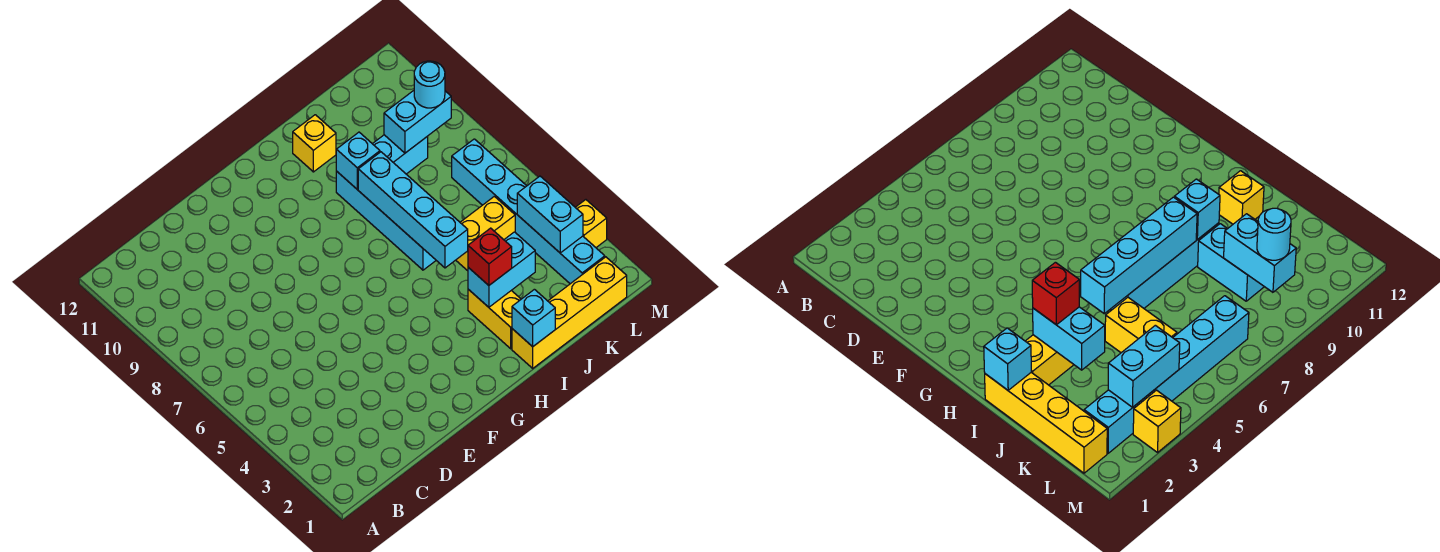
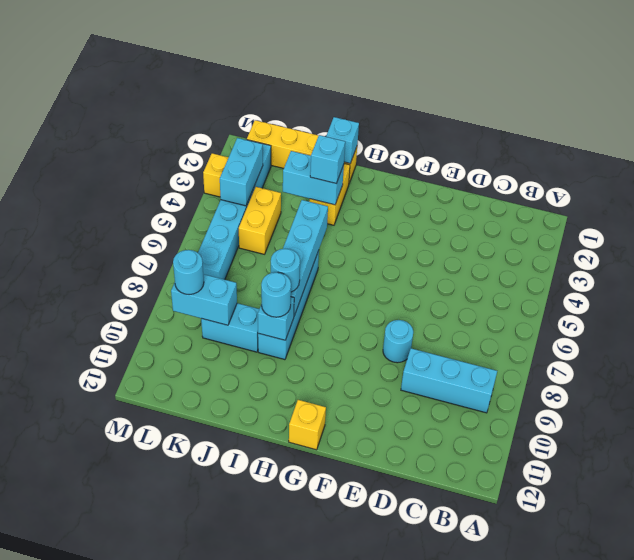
none -> cyan brick B9:D9 level 1
none -> cyan round brick E8 level 1
red brick I3 level 3 -> cyan brick I3 level 3
none -> cyan round brick I8 level 3
none -> cyan round brick I9 level 3
yellow brick I11 level 1 -> yellow brick G12 level 1
yellow brick J5:K5 level 1 -> yellow brick K4:K5 level 1

